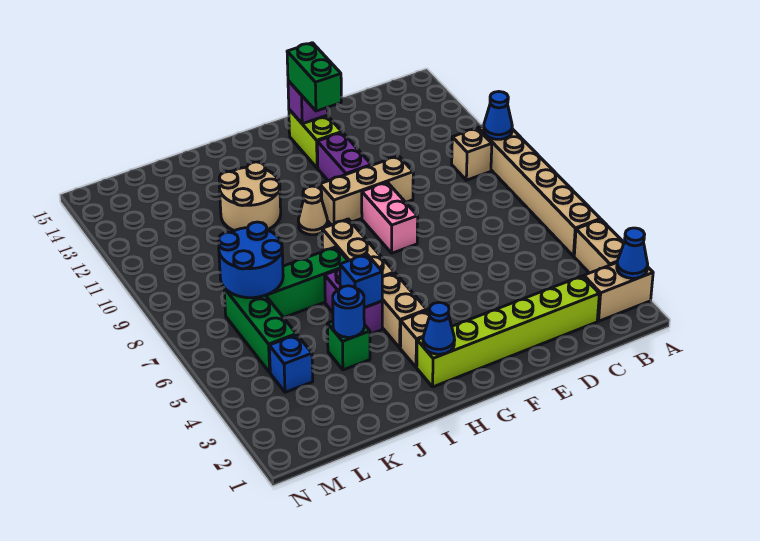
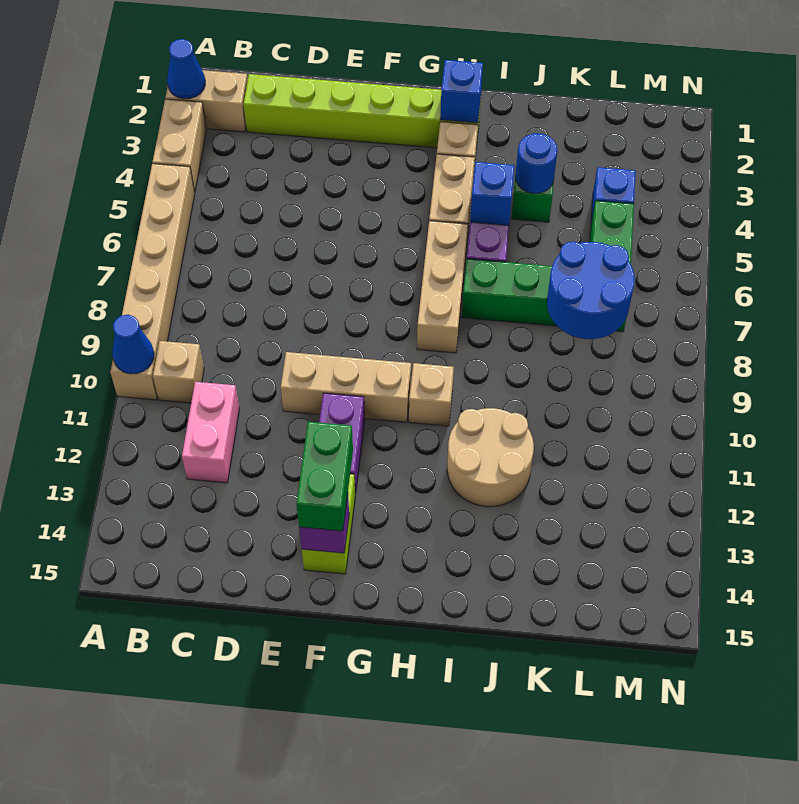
pink brick F8:F9 level 1 -> pink brick C11:C12 level 1
blue cone H2 level 2 -> blue brick H2 level 2
tan cone H10 level 1 -> tan brick H10 level 1

